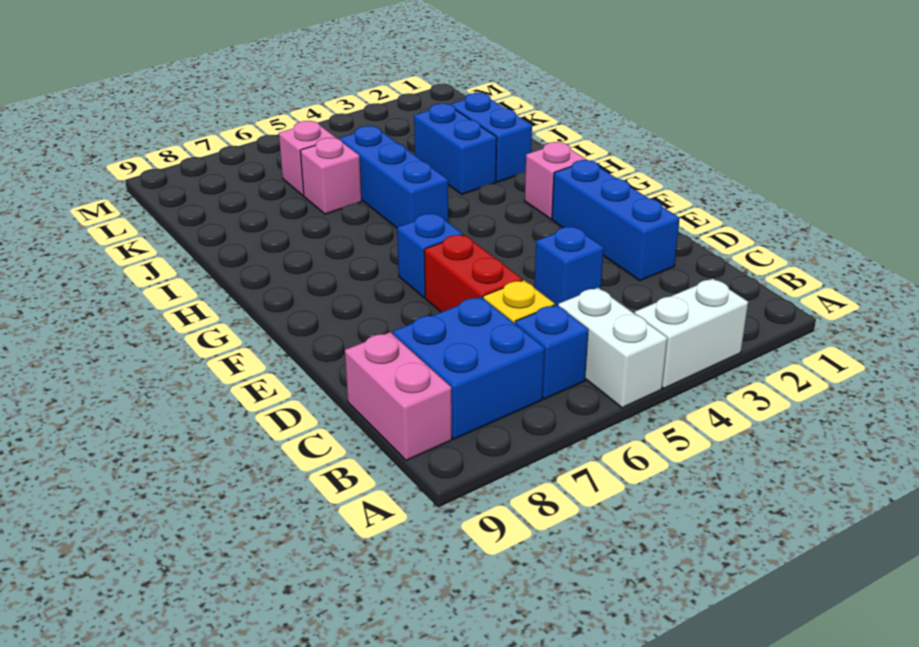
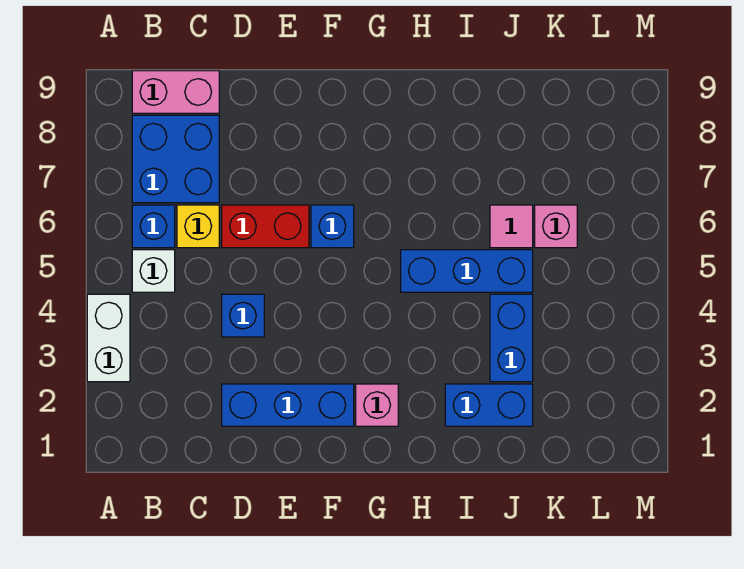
white brick A5:B5 level 1 -> white brick B5 level 1
blue brick I3:J3 level 1 -> blue brick J3:J4 level 1
pink brick J6 level 1 -> pink tile J6 level 1

